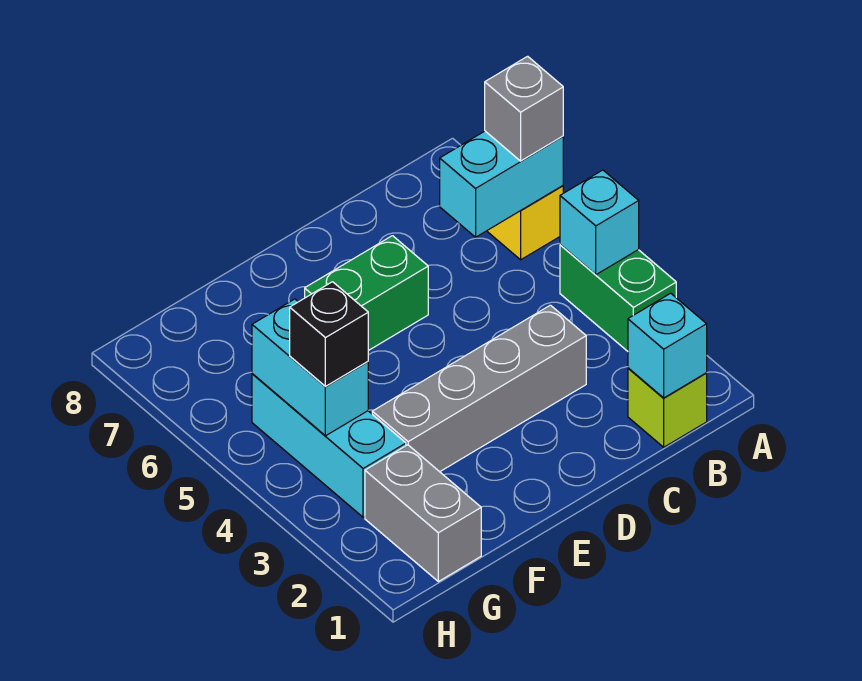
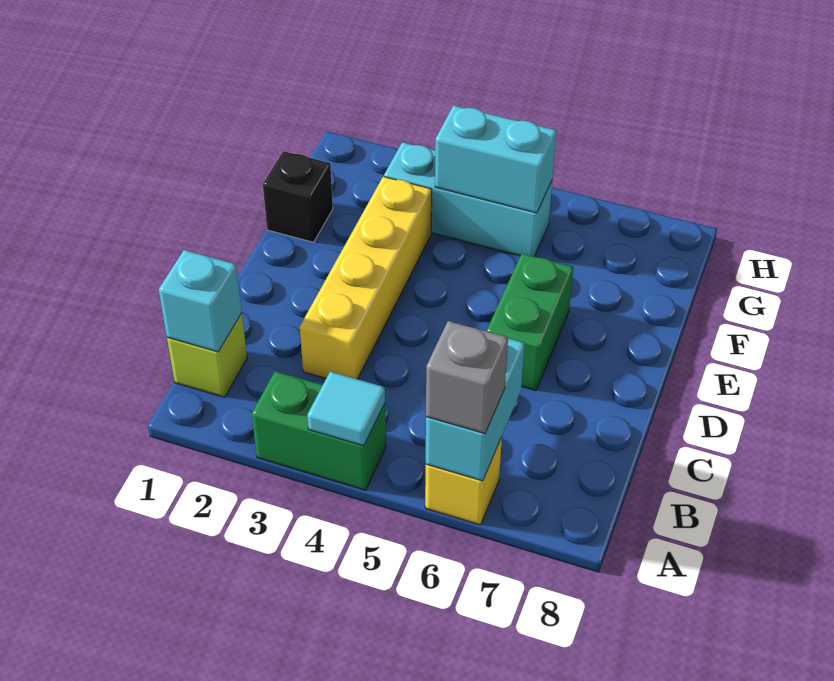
cyan brick A4 level 2 -> cyan tile A4 level 2
grey brick C3:F3 level 1 -> yellow brick C3:F3 level 1
grey brick G1:G2 level 1 -> none
black brick G4 level 3 -> black brick F1 level 1

